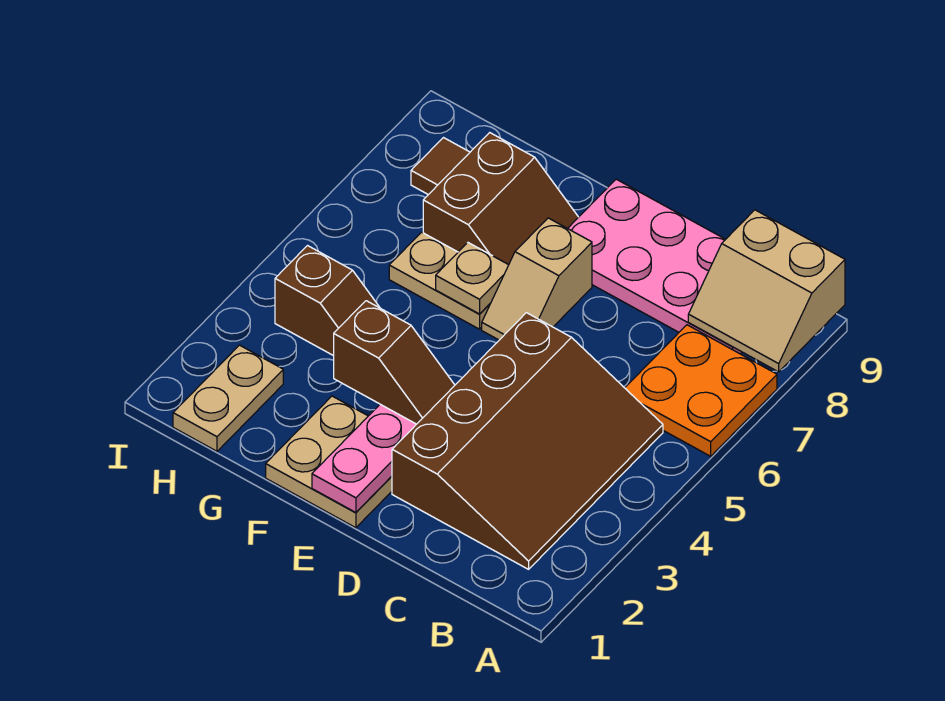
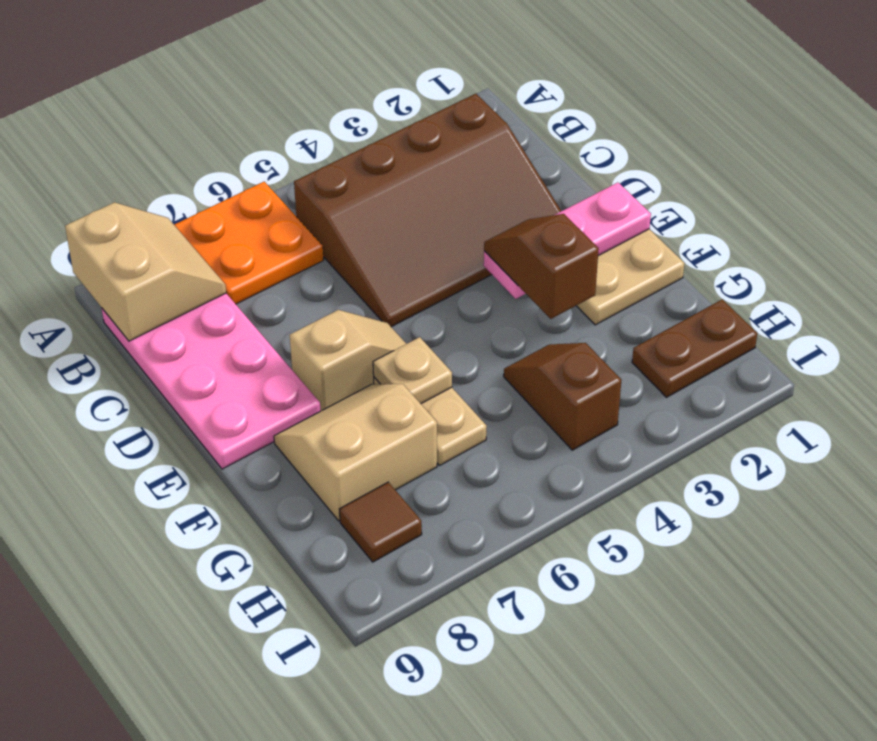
brown slope B2:D5 level 1 top D -> brown slope B2:D5 level 1 top B
brown slope F7:G8 level 1 top G -> tan slope F7:G8 level 1 top G
tan plate H1:H2 level 1 -> brown plate H1:H2 level 1

